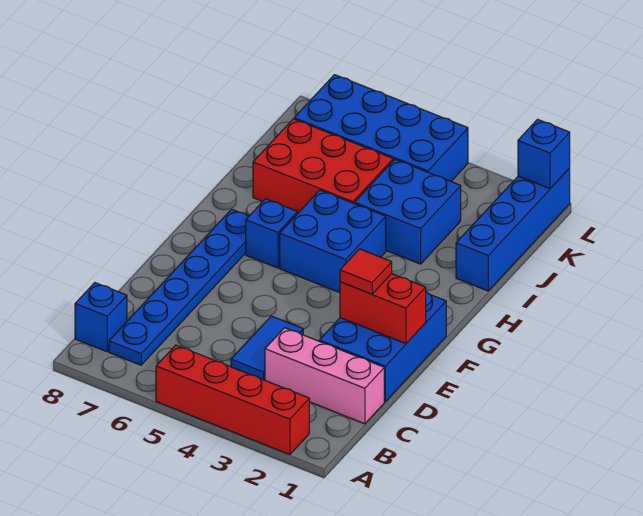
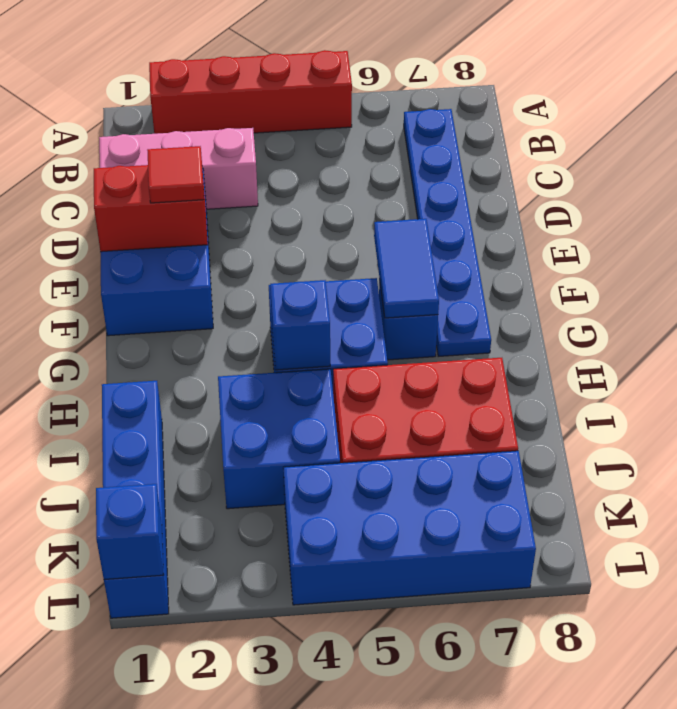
blue brick B8 level 1 -> blue brick H4 level 2
blue tile C4:D4 level 1 -> blue tile F6:G6 level 2

